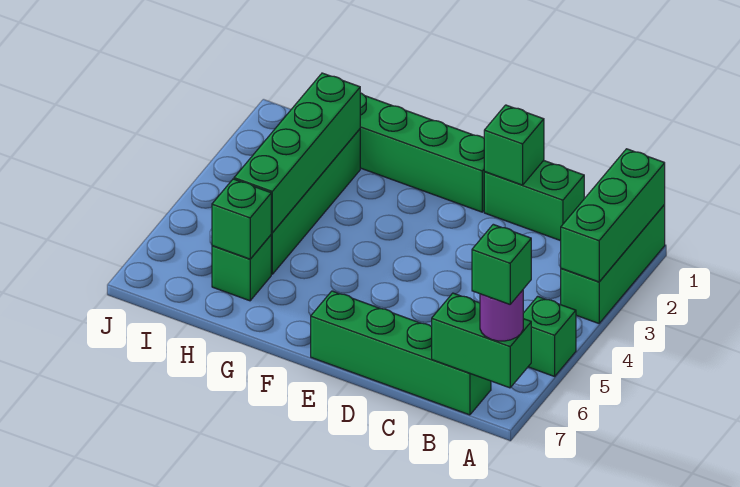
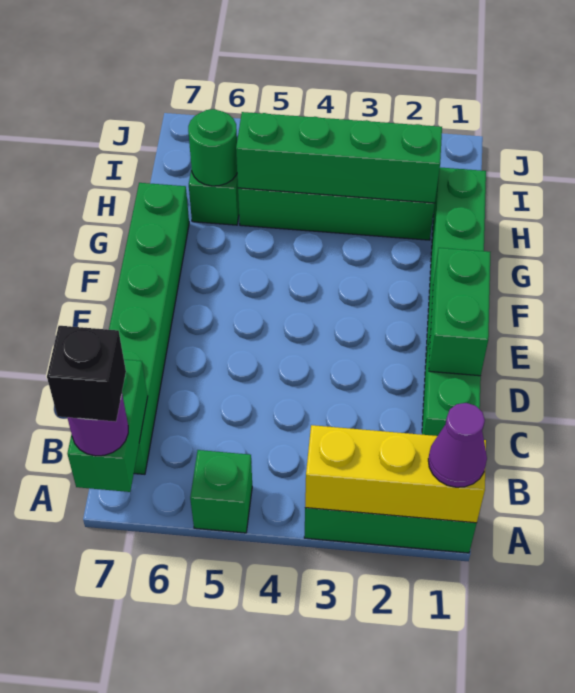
green brick A1:A3 level 2 -> yellow brick A1:A3 level 2
none -> purple cone A1 level 3
green brick A7 level 4 -> black brick A7 level 4
green brick B7:E7 level 1 -> green brick B7:G7 level 1
green brick D1 level 2 -> green brick D1:E1 level 2
green brick H6 level 2 -> green round brick H6 level 2

